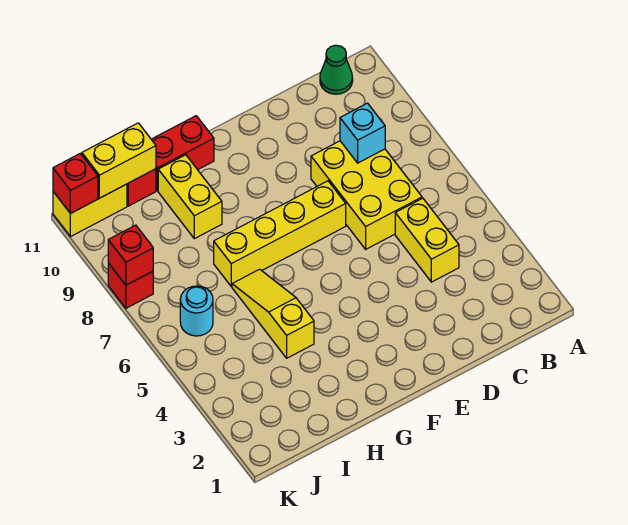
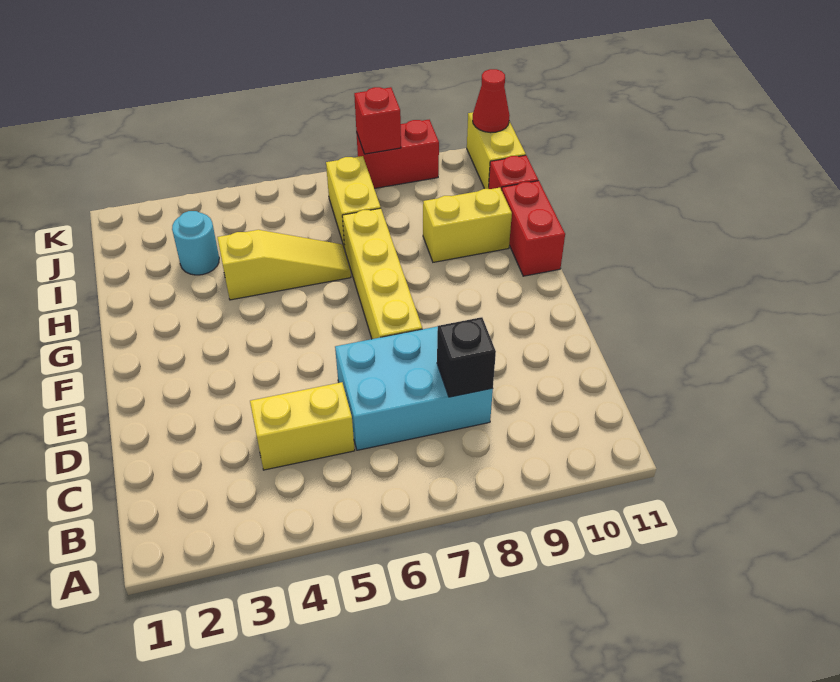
green cone B11 level 1 -> none
yellow brick C6:D8 level 1 -> cyan brick C6:D8 level 1
cyan brick C8 level 2 -> black brick C8 level 2
yellow brick I11:J11 level 2 -> yellow brick I7:J7 level 1
cyan round brick J6 level 1 -> cyan round brick I3 level 1
red brick K8 level 1 -> red brick K8:K9 level 1
red brick K11 level 2 -> red cone K11 level 2

